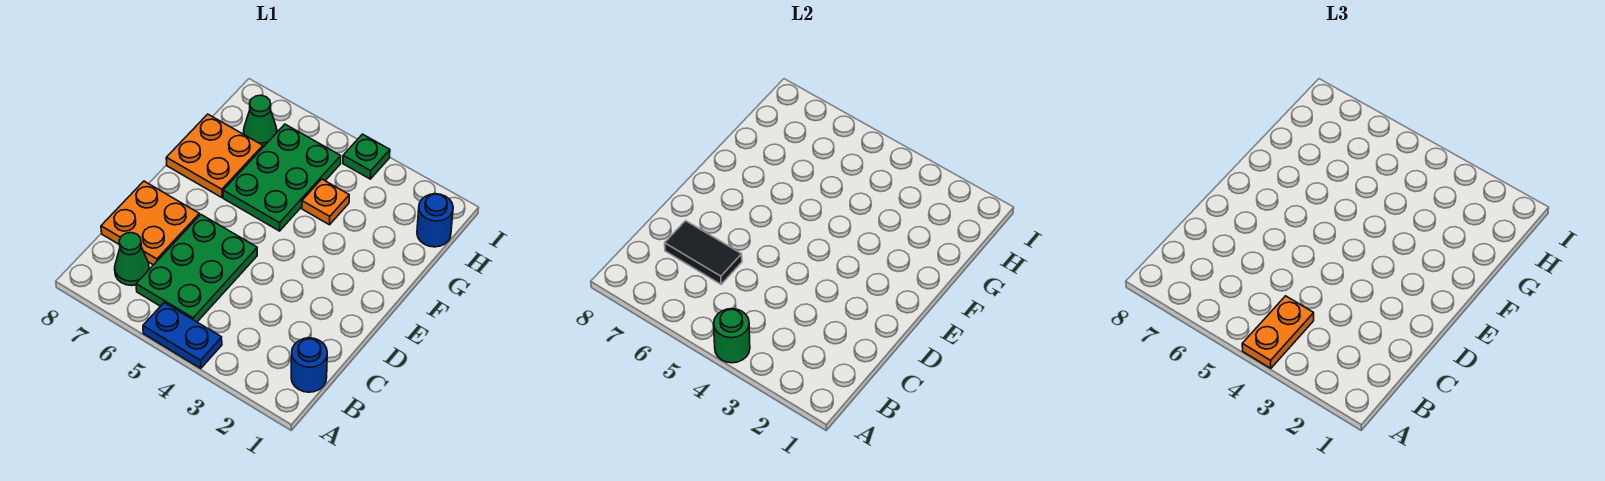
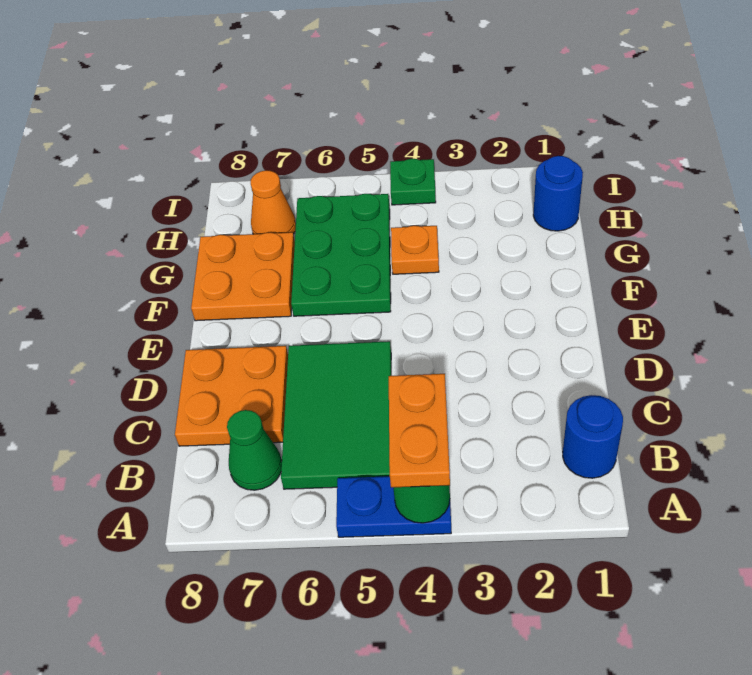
green plate B5:D6 level 1 -> green tile B5:D6 level 1
black tile C6:C7 level 2 -> none
green cone H7 level 1 -> orange cone H7 level 1

